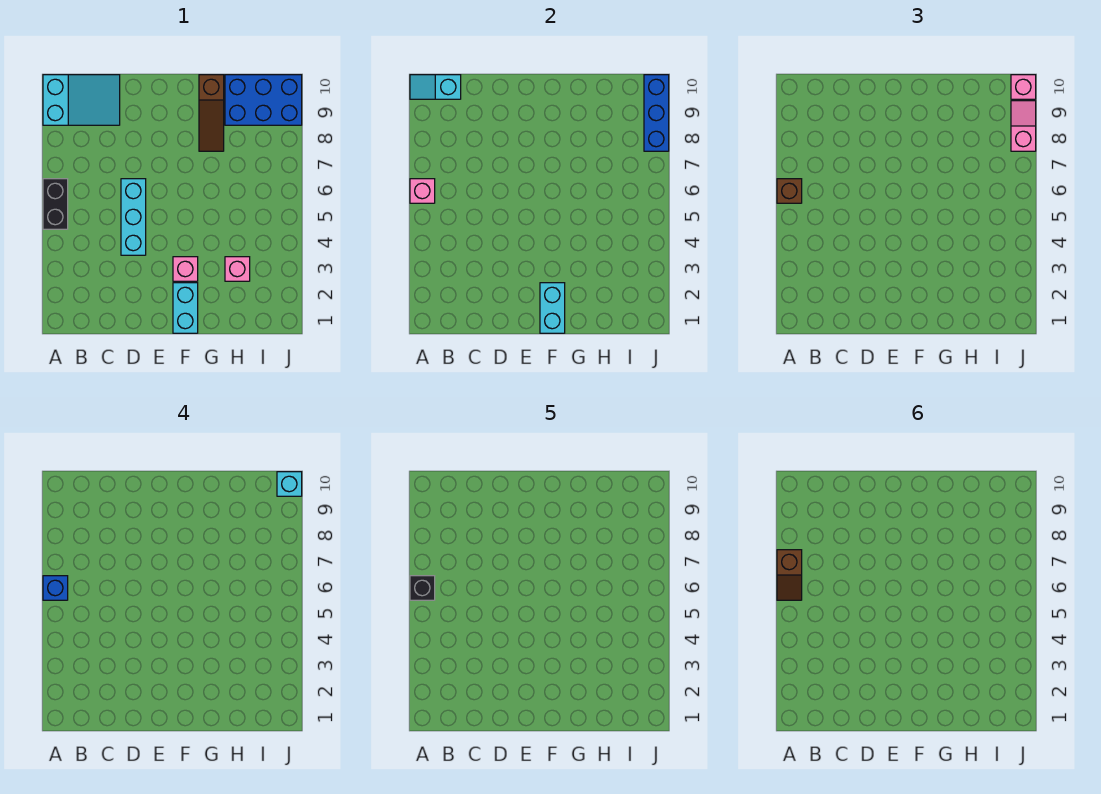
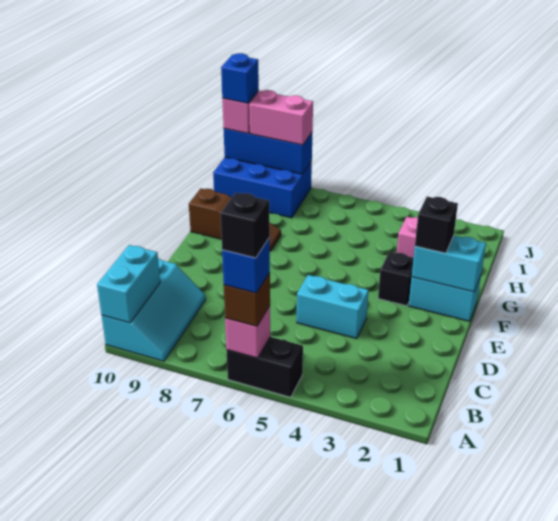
brown slope A6:A7 level 6 top 7 -> none
cyan slope A9:C10 level 1 top A -> cyan slope A9:C10 level 1 top 10
cyan slope A10:B10 level 2 top B -> cyan brick A10:B10 level 2
cyan brick D4:D6 level 1 -> cyan brick D4:D5 level 1
none -> black brick F2 level 3
pink brick F3 level 1 -> black brick F3 level 1
blue brick H9:J10 level 1 -> blue brick I8:J10 level 1
pink slope J8:J9 level 3 top 8 -> pink brick J8:J9 level 3
cyan brick J10 level 4 -> blue brick J10 level 4

